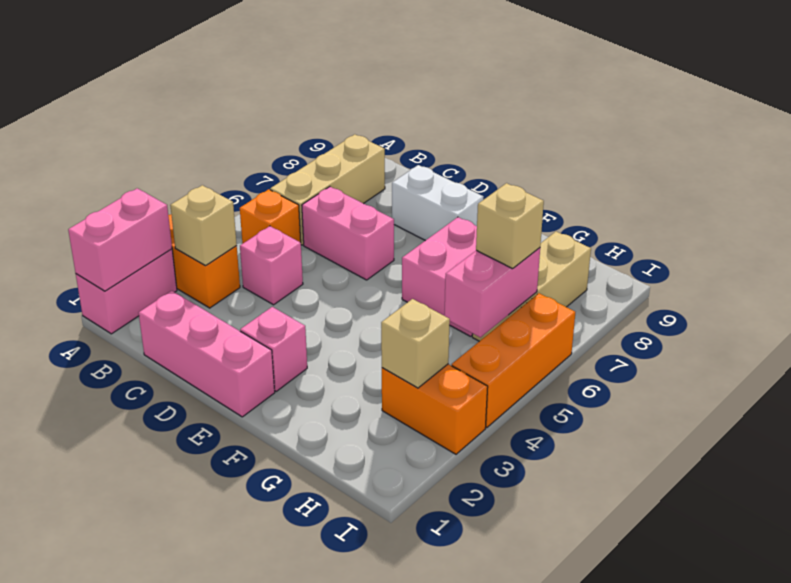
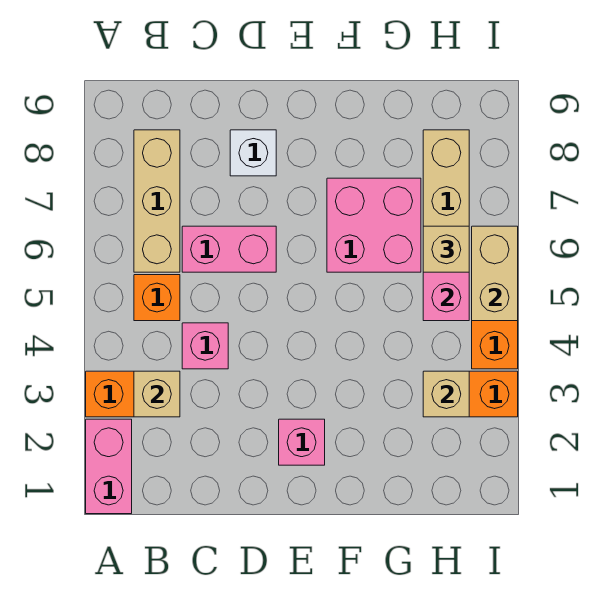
pink brick A1:A2 level 2 -> none
pink brick C1:E1 level 1 -> none
white brick D8:E8 level 1 -> white brick D8 level 1
none -> tan brick I5:I6 level 2

